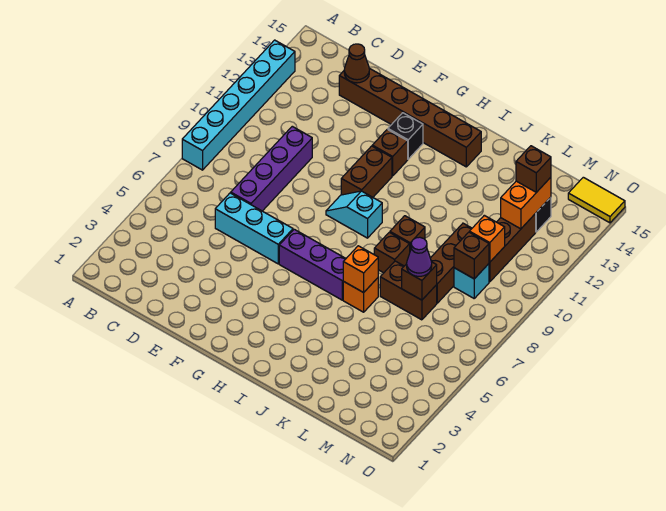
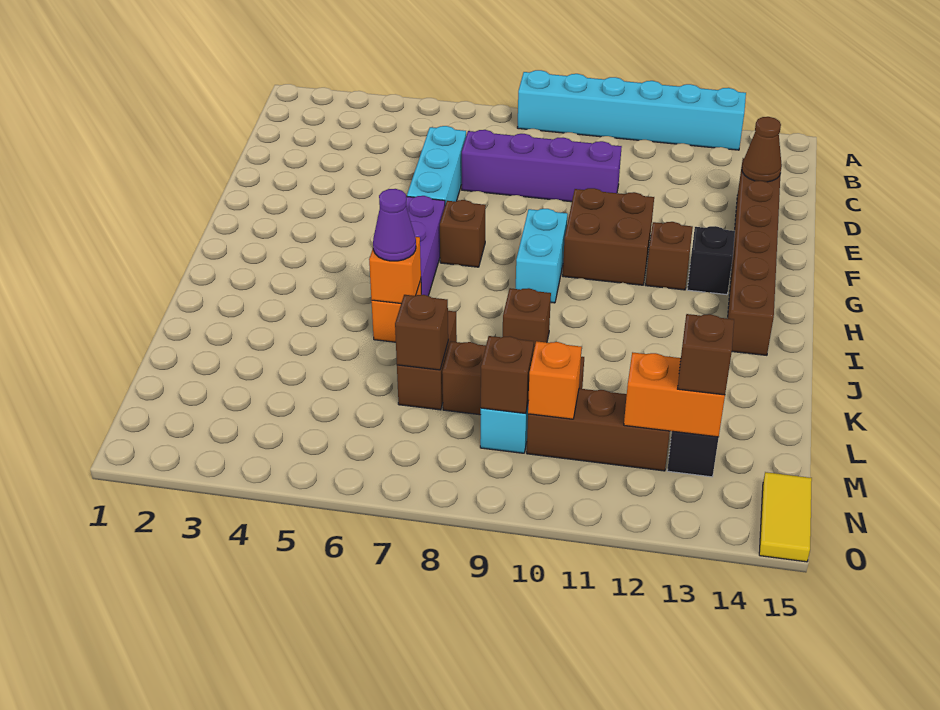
cyan slope G9:H9 level 1 top H -> cyan brick G9:H9 level 1
brown brick G10:G11 level 1 -> brown brick F10:G11 level 1
brown brick J8 level 1 -> brown brick G7 level 1
purple cone L7 level 3 -> purple cone J6 level 3

